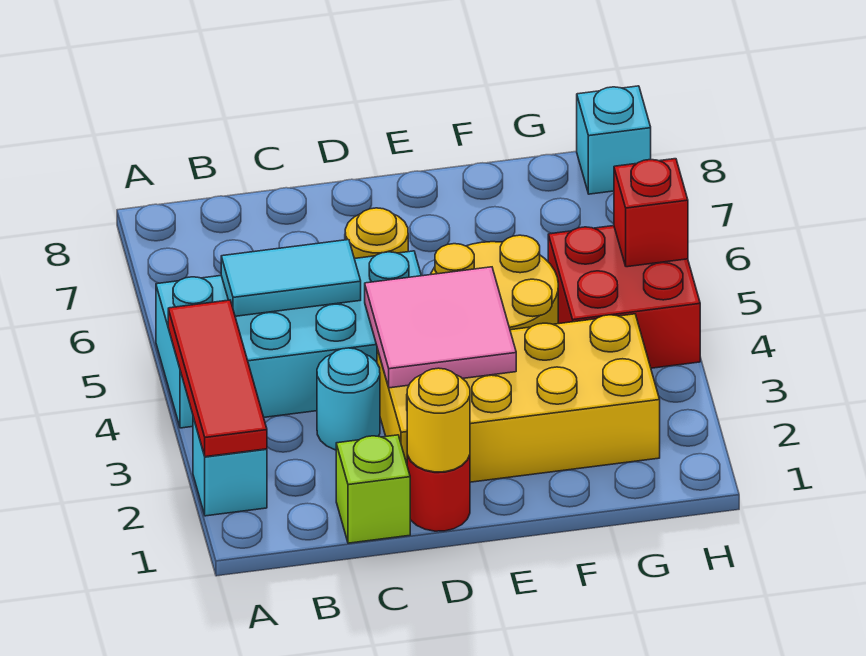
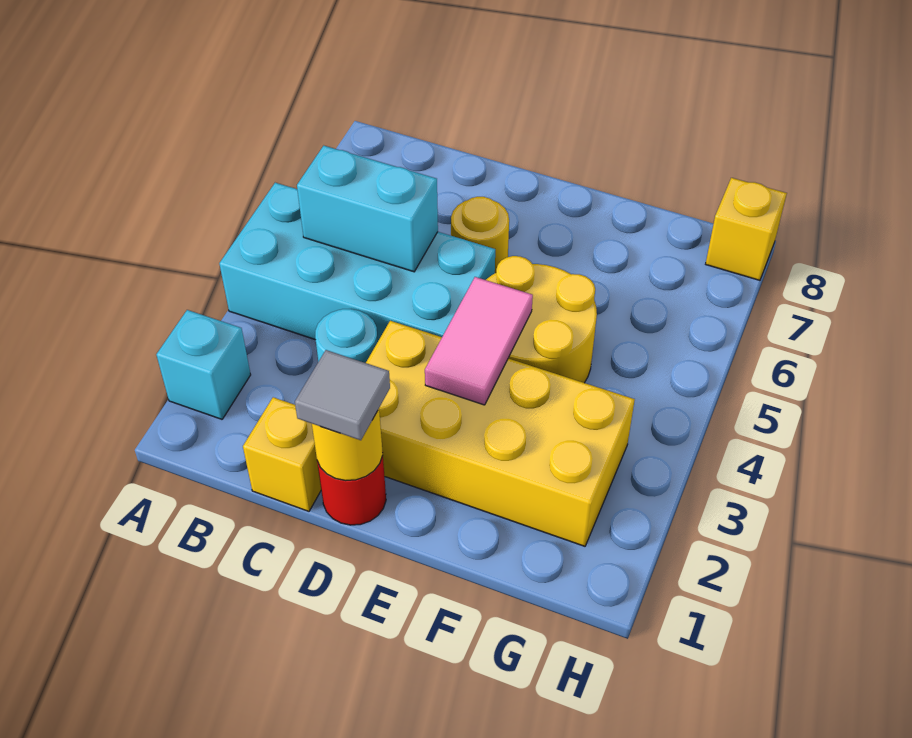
red tile A2:A4 level 2 -> none
cyan tile B5:C5 level 2 -> cyan brick B5:C5 level 2
lime brick C1 level 1 -> yellow brick C1 level 1
none -> grey tile D1 level 3
pink tile D3:E4 level 2 -> pink tile E3:E4 level 2
red brick G4:H5 level 1 -> none
red brick H5 level 2 -> none
cyan brick H8 level 1 -> yellow brick H8 level 1

